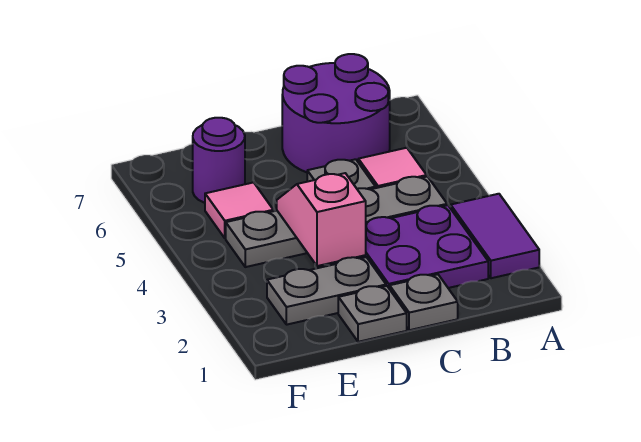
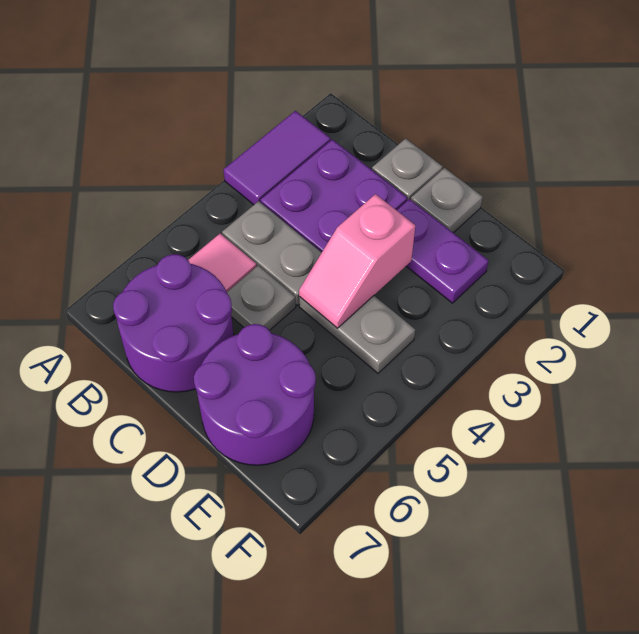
grey plate D2:E2 level 1 -> purple plate D2:E2 level 1
pink tile E5 level 1 -> none
purple round brick E6 level 1 -> purple round brick D6:E7 level 1

